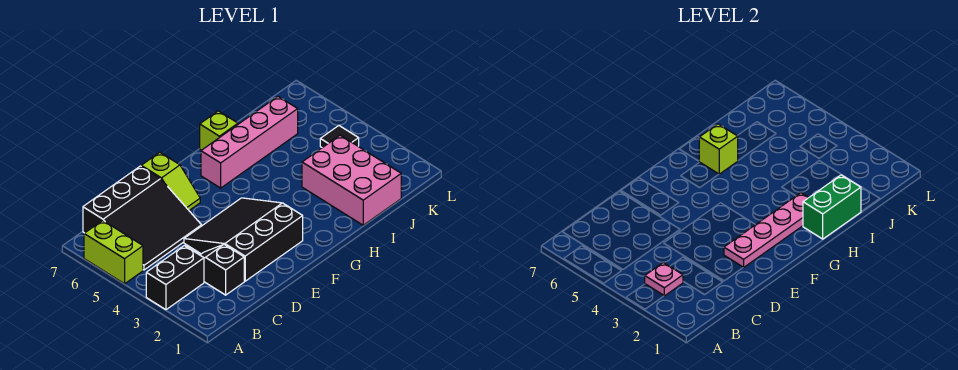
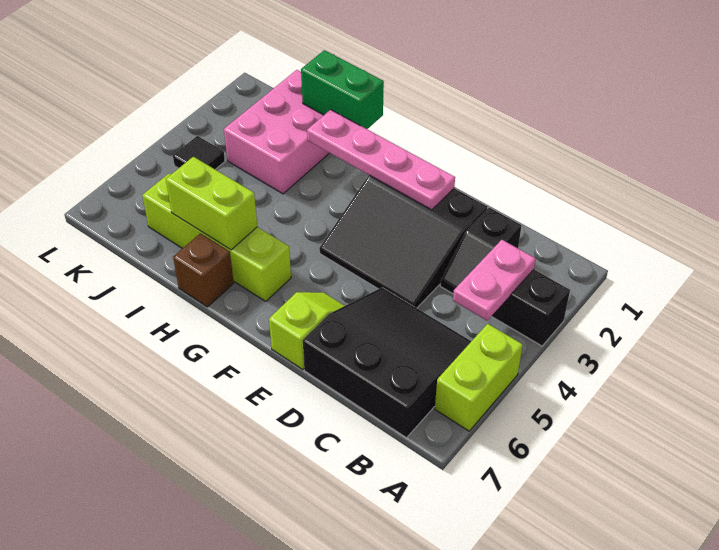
pink plate B3 level 2 -> pink plate B3:B4 level 2
pink brick G6:J6 level 1 -> lime brick G6:J6 level 1
lime brick H6 level 2 -> lime brick H6:I6 level 2
lime brick H7 level 1 -> brown brick H7 level 1

